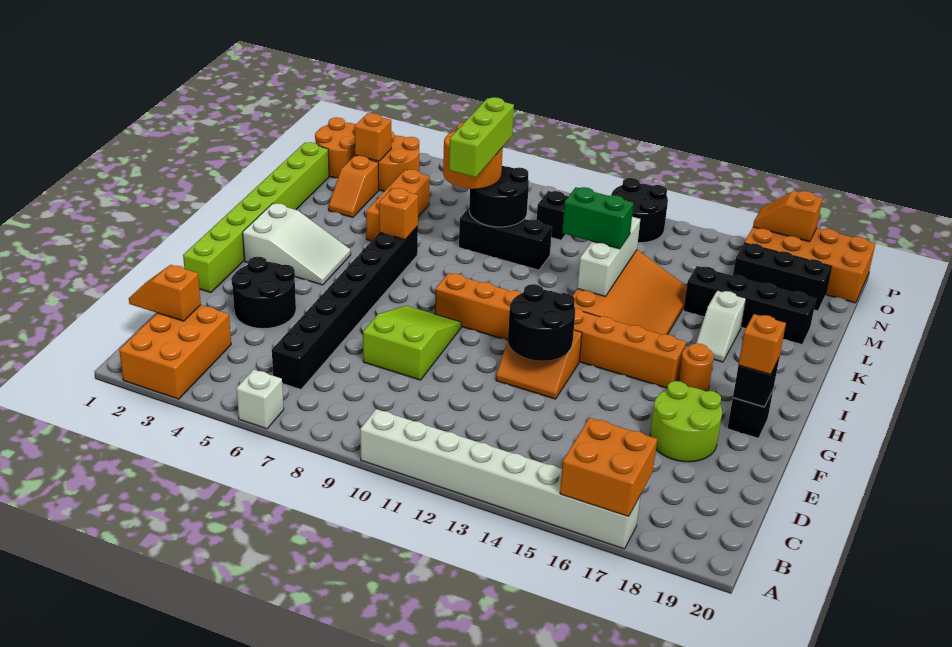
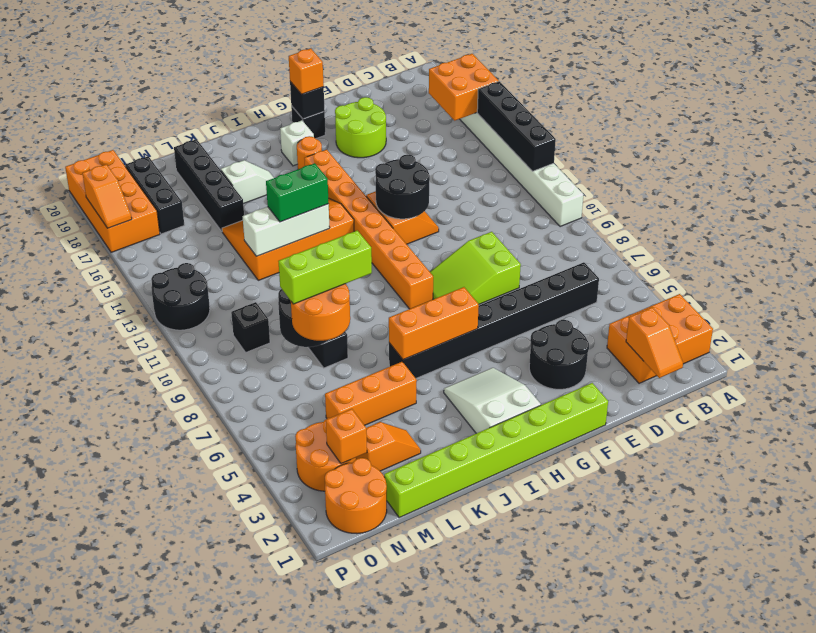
white brick A6 level 1 -> white brick H18 level 1
none -> black brick A12:A15 level 2
orange brick J6 level 2 -> orange brick H6:J6 level 2
green brick K12:K13 level 3 -> green brick J13:K13 level 3

